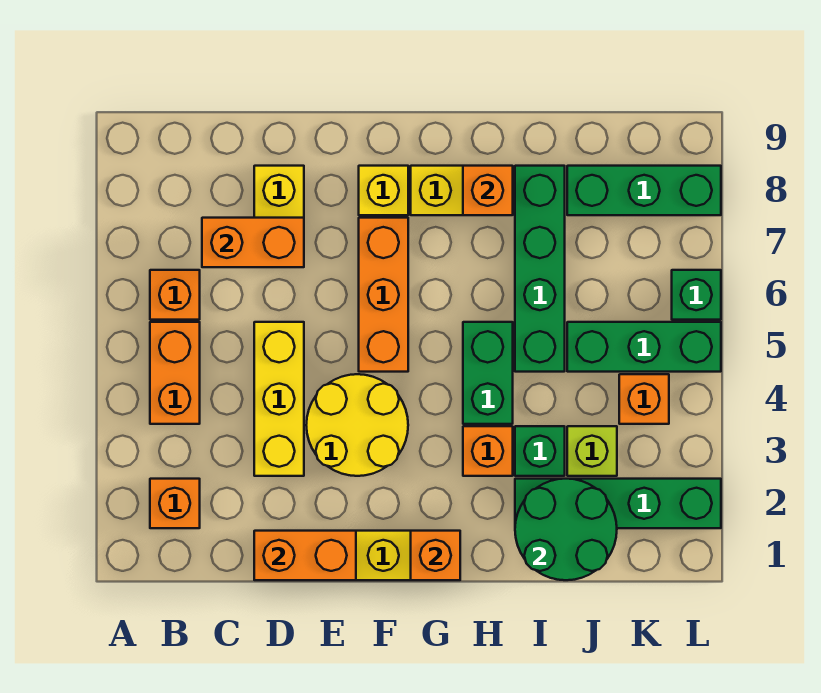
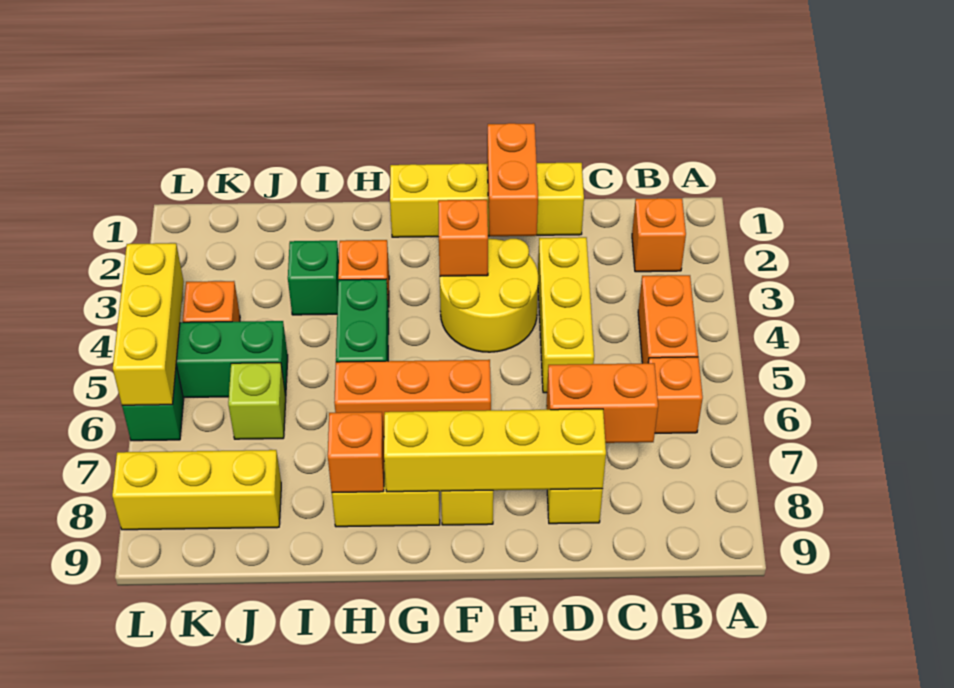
orange brick D1:E1 level 2 -> orange brick E1:E2 level 2
none -> yellow brick D8:G8 level 2
orange brick F5:F7 level 1 -> orange brick F6:H6 level 1
orange brick G1 level 2 -> orange brick F3 level 2
green round brick I1:J2 level 2 -> none
green brick I2:L2 level 1 -> none
green brick I5:I8 level 1 -> none
lime brick J3 level 1 -> lime brick J6 level 1
green brick J8:L8 level 1 -> yellow brick J8:L8 level 1
none -> yellow brick L4:L6 level 2

